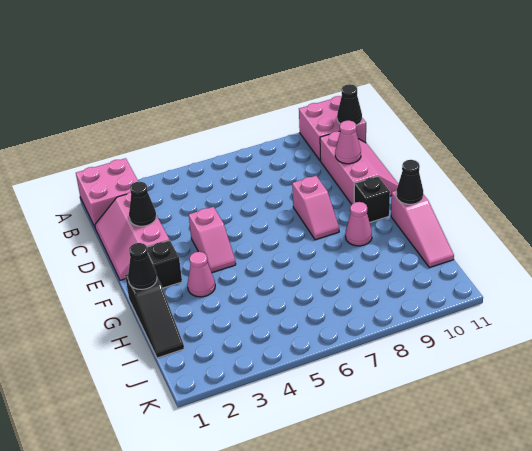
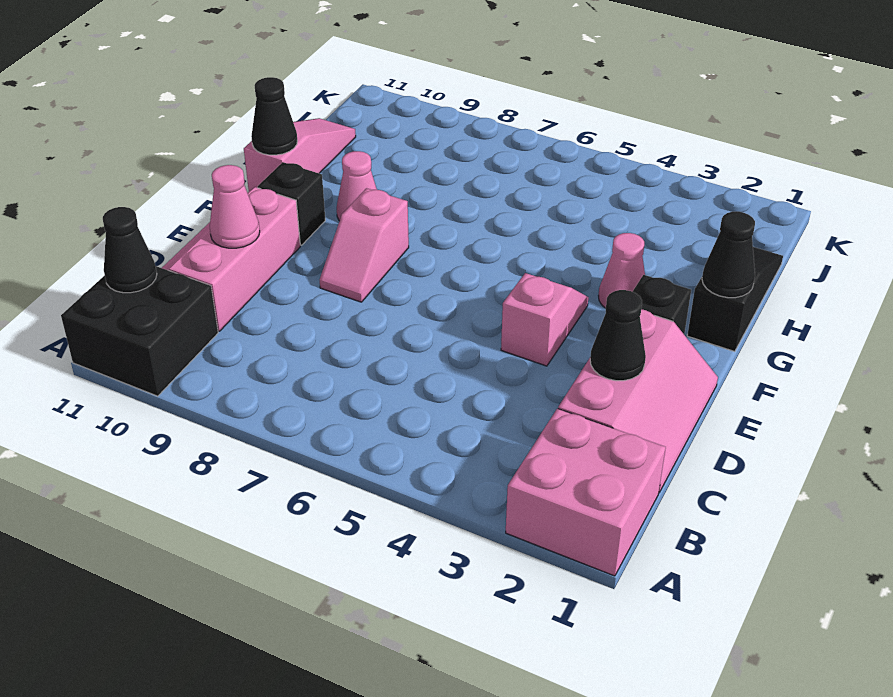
pink brick A10:B11 level 1 -> black brick A10:B11 level 1
pink slope E8:F8 level 1 top E -> pink slope E8:F8 level 1 top F

